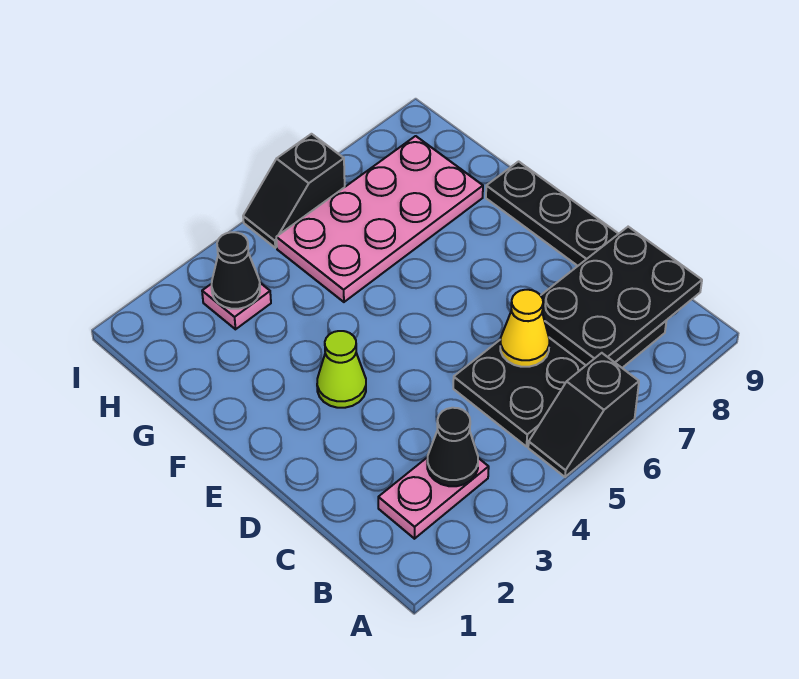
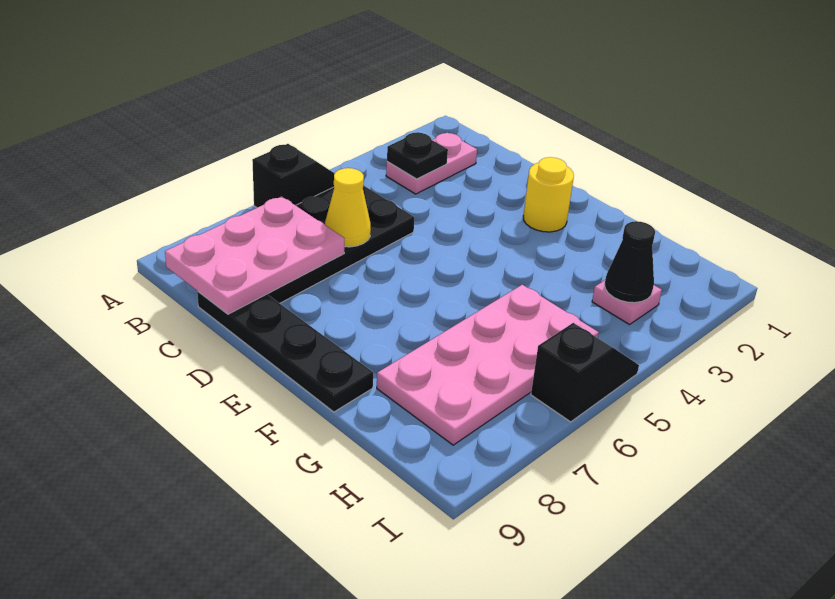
black cone B3 level 2 -> black plate B3 level 2
black plate B7:C9 level 2 -> pink plate B7:C9 level 2
none -> yellow round brick E2 level 1
lime cone E3 level 1 -> none

